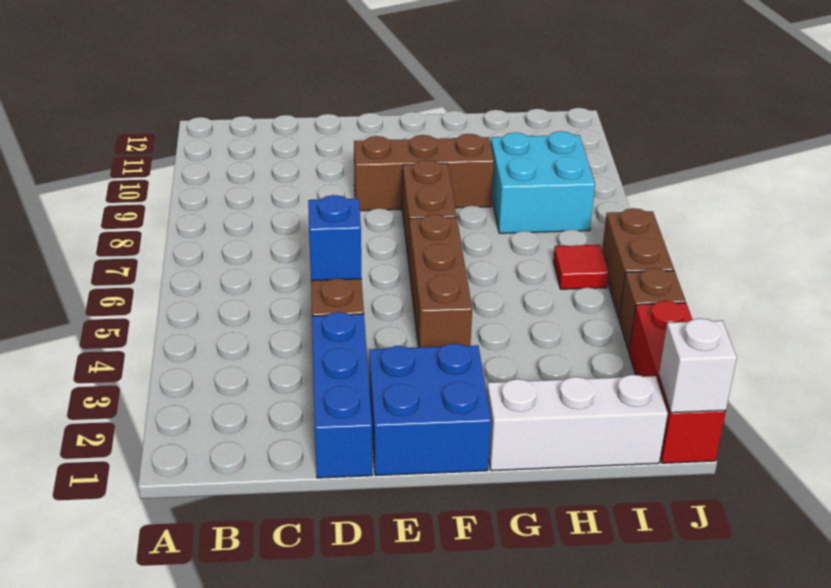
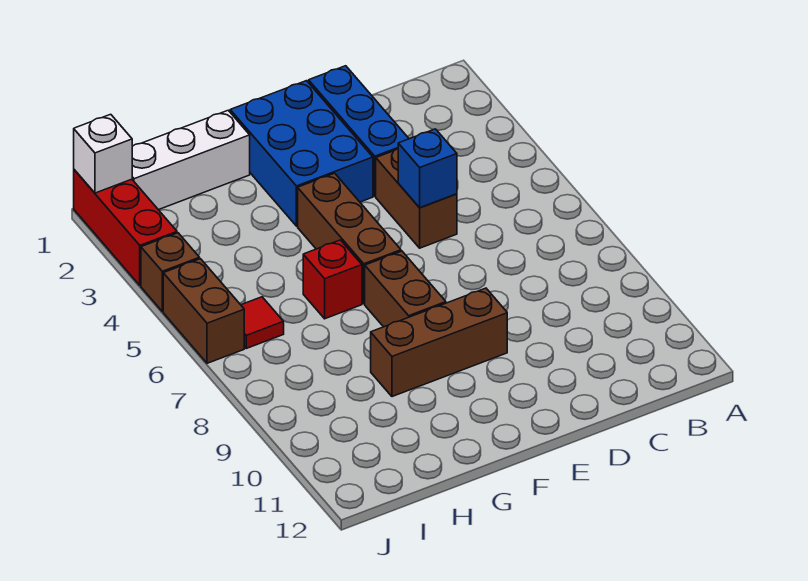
blue brick E1:F2 level 1 -> blue brick E1:F3 level 1
none -> red brick G6 level 1
cyan brick H8:I9 level 1 -> none

